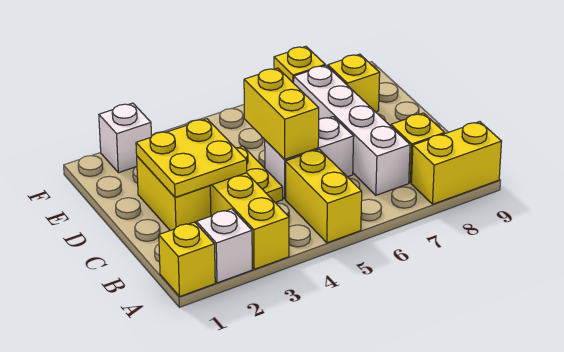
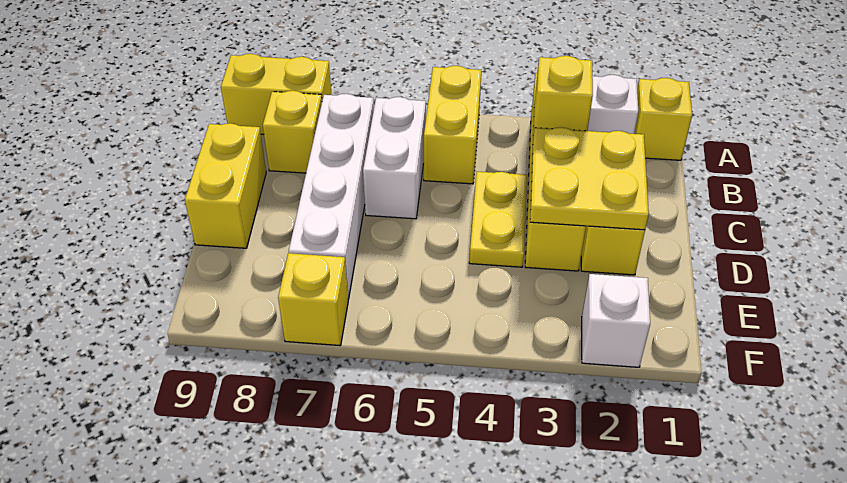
white brick C5:C6 level 1 -> white brick B6:C6 level 1
yellow brick C5:D5 level 2 -> yellow brick C9:D9 level 1
yellow brick E8 level 1 -> yellow brick B3 level 2

